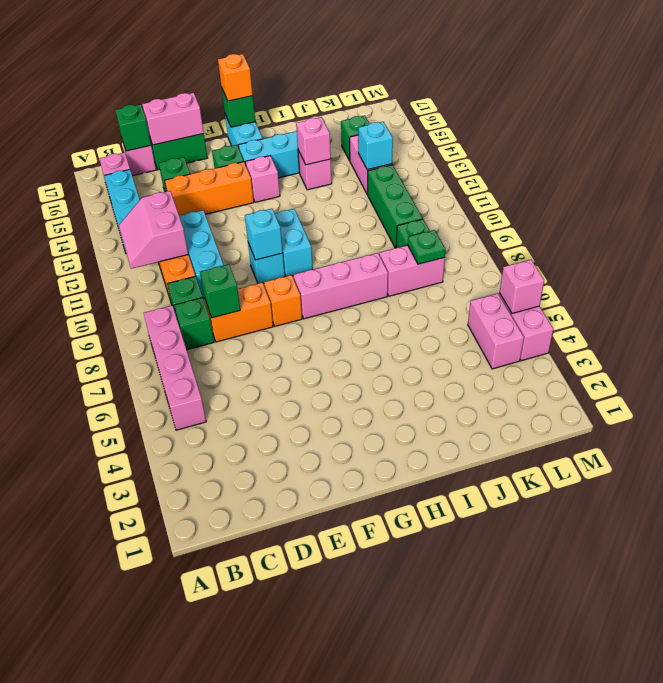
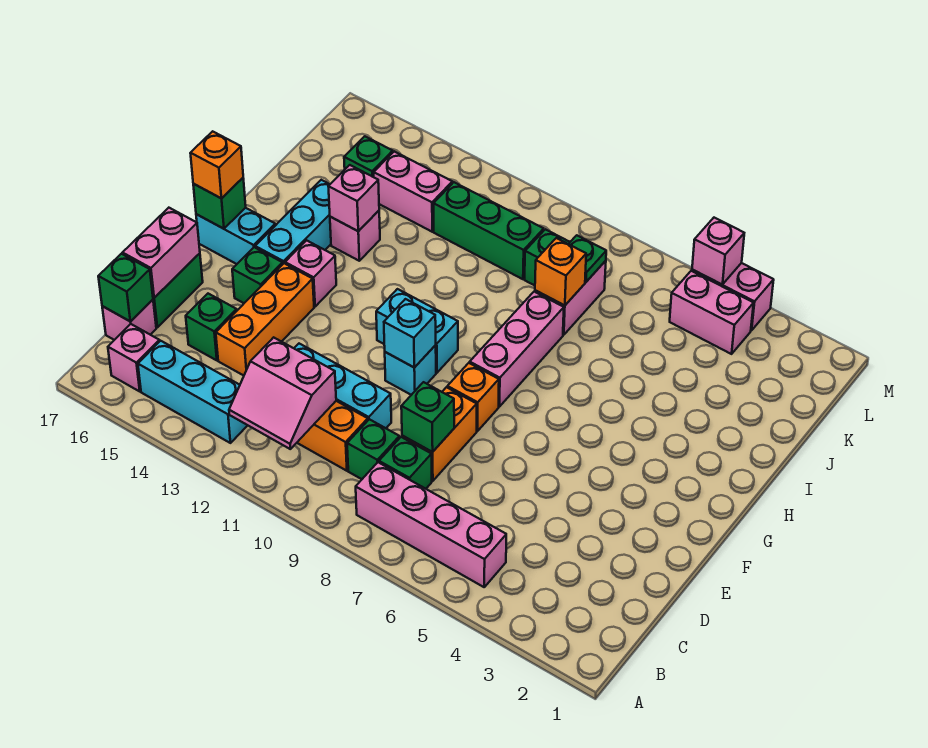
none -> orange brick J8 level 2
cyan brick K13 level 2 -> none

